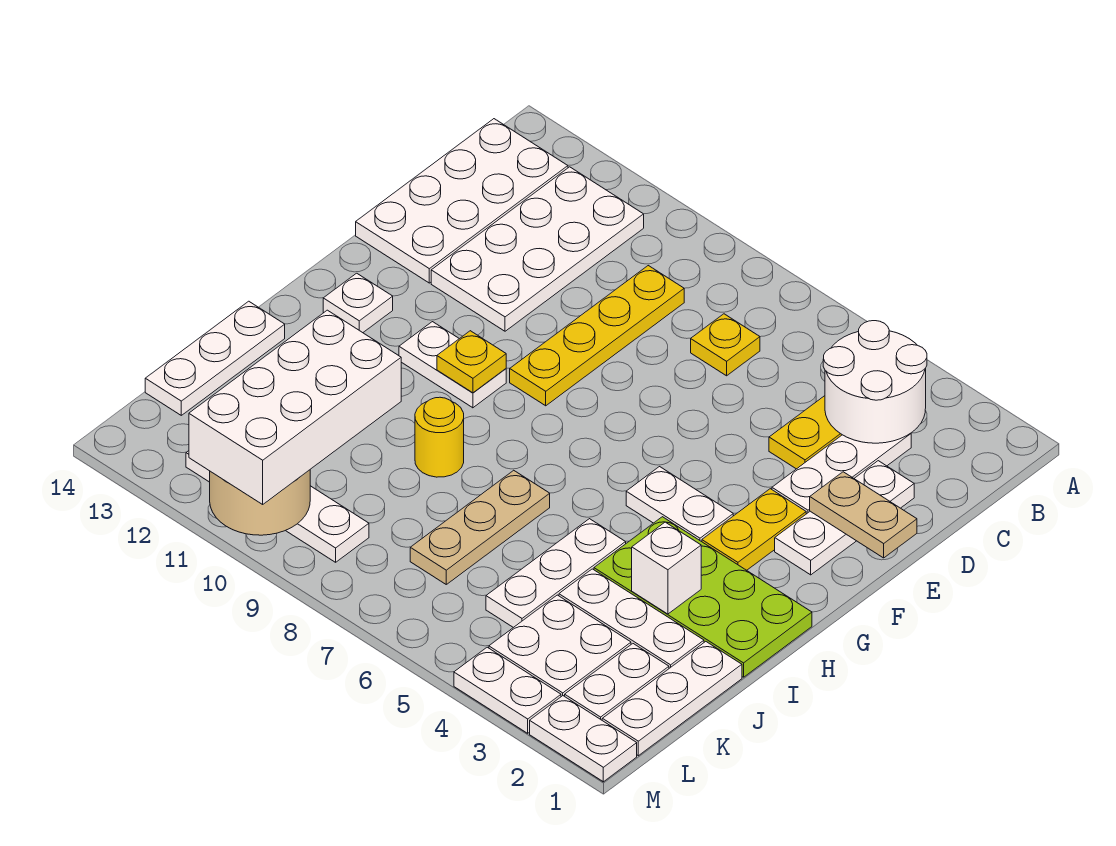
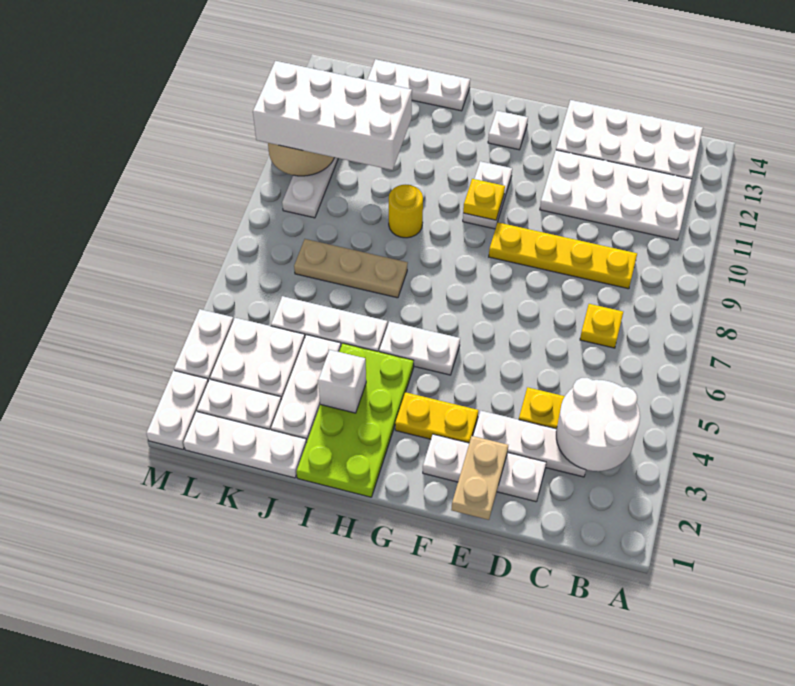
white plate G4:G5 level 1 -> white plate G5:H5 level 1

